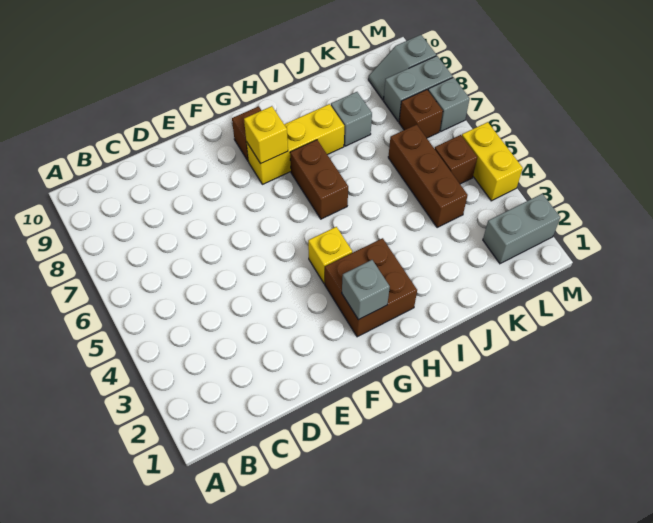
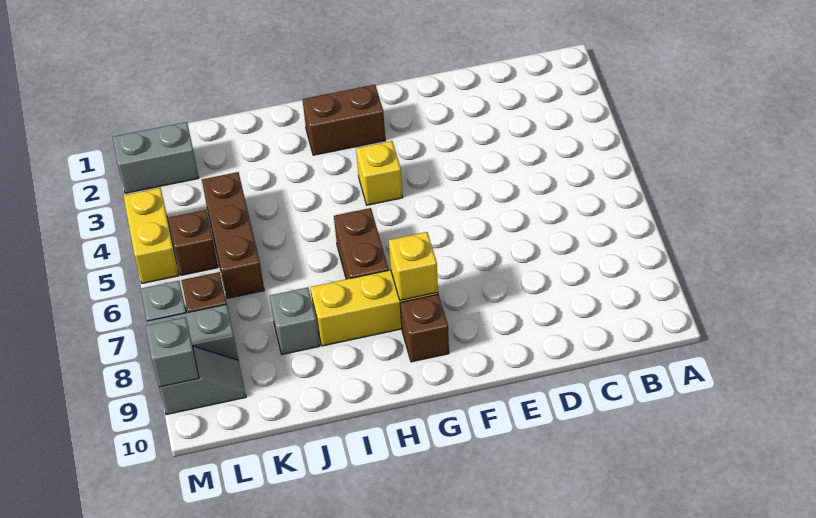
brown brick G2:H3 level 1 -> brown brick G2:H2 level 1
grey brick G2 level 2 -> grey brick M9 level 2

